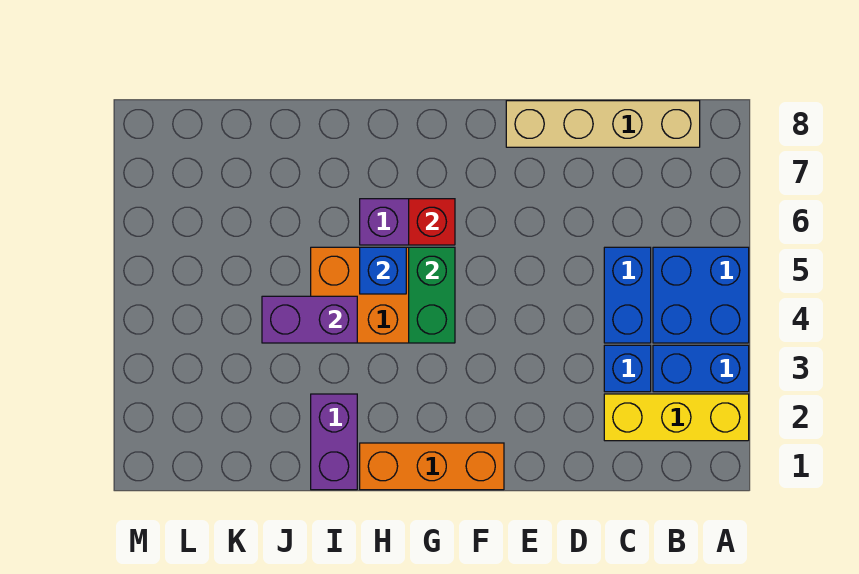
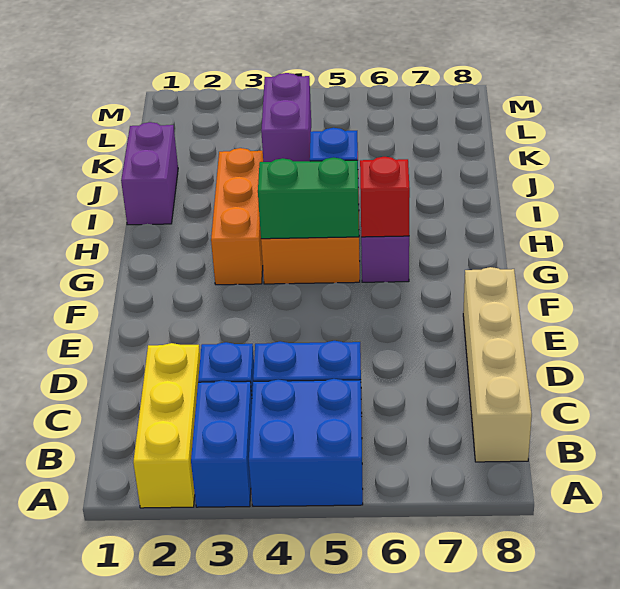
orange brick F1:H1 level 1 -> orange brick G3:I3 level 1
purple brick I1:I2 level 1 -> purple brick I1:J1 level 1

